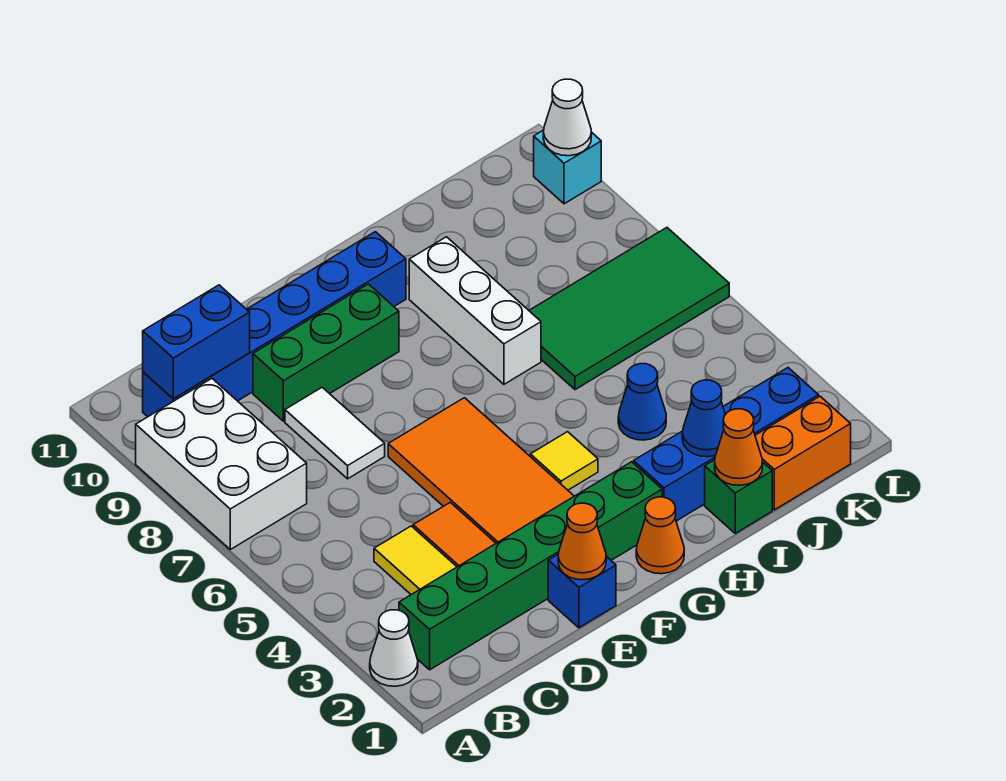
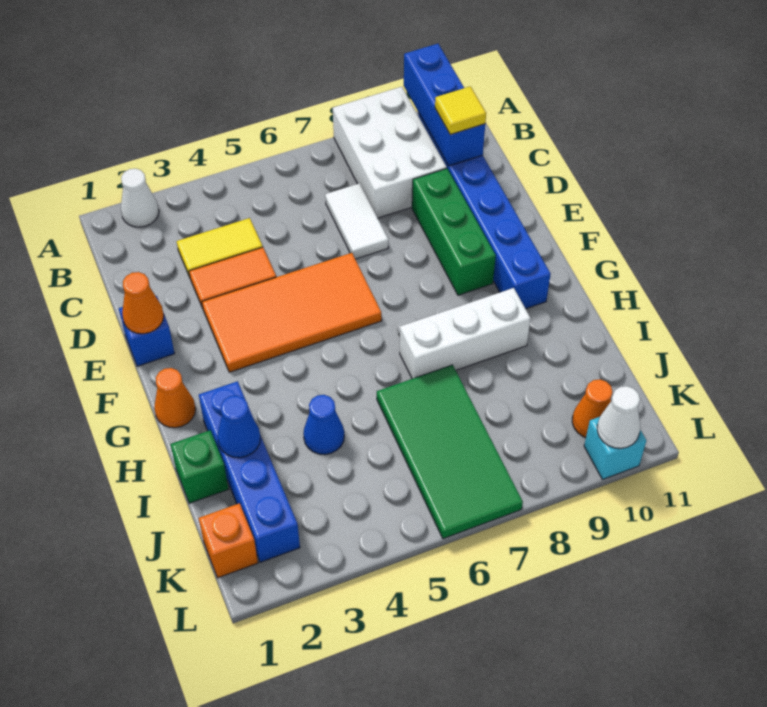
white brick A7:B9 level 1 -> white brick A8:C9 level 1
green brick B2:G2 level 1 -> none
blue brick B10:C10 level 2 -> blue brick A10:C10 level 2
white tile D7:D8 level 1 -> white tile C7:D7 level 1
yellow tile G4 level 1 -> yellow tile C10 level 3
orange cone I1 level 2 -> orange cone K10 level 1
orange brick J1:K1 level 1 -> orange brick K1 level 1

